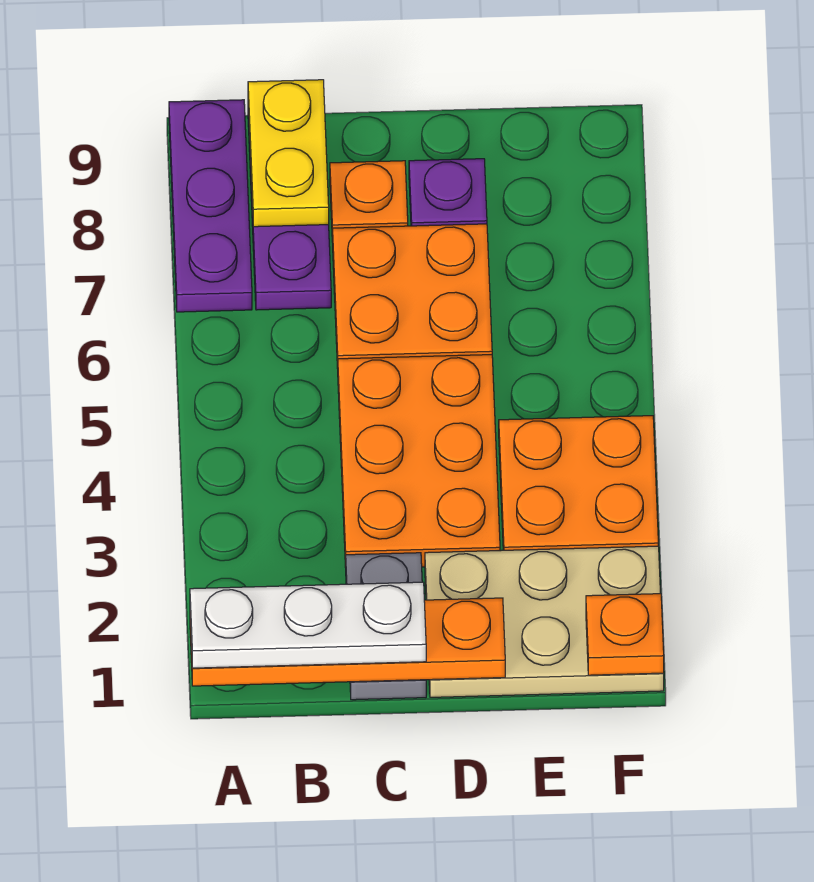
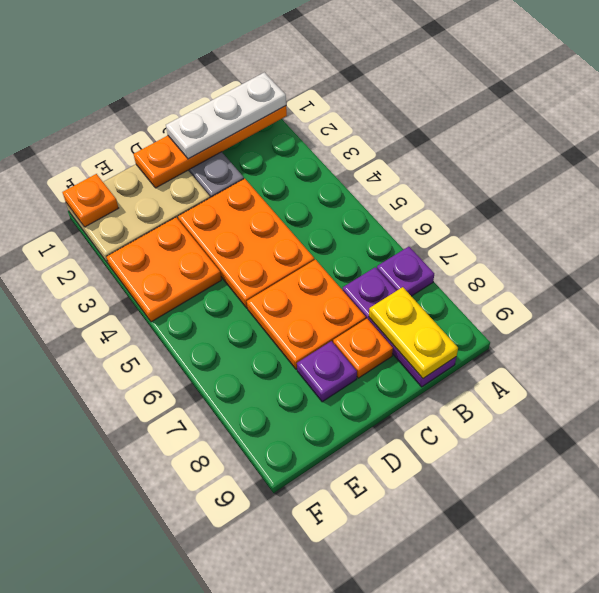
purple plate A7:A9 level 1 -> purple plate A7 level 1

